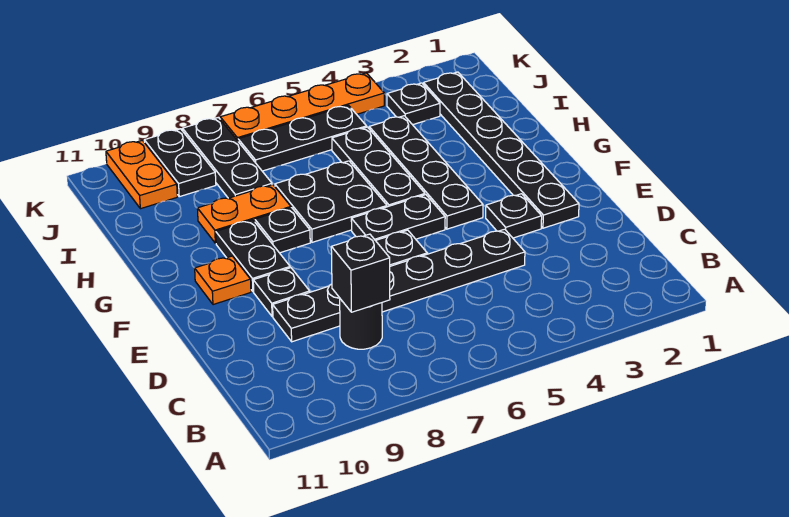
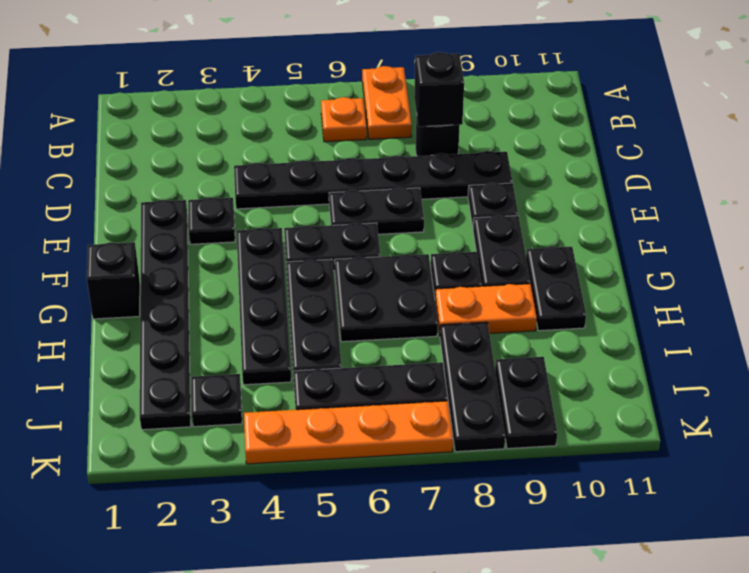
orange plate F10 level 1 -> orange plate B6 level 1
none -> black brick G1 level 1
none -> black plate G10:H10 level 1
orange plate J10:K10 level 1 -> orange plate A7:B7 level 1

